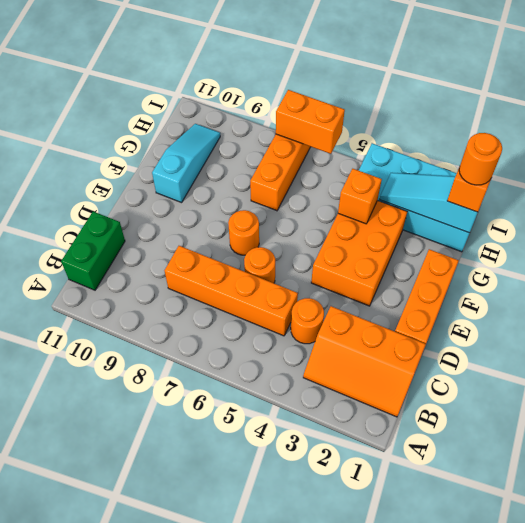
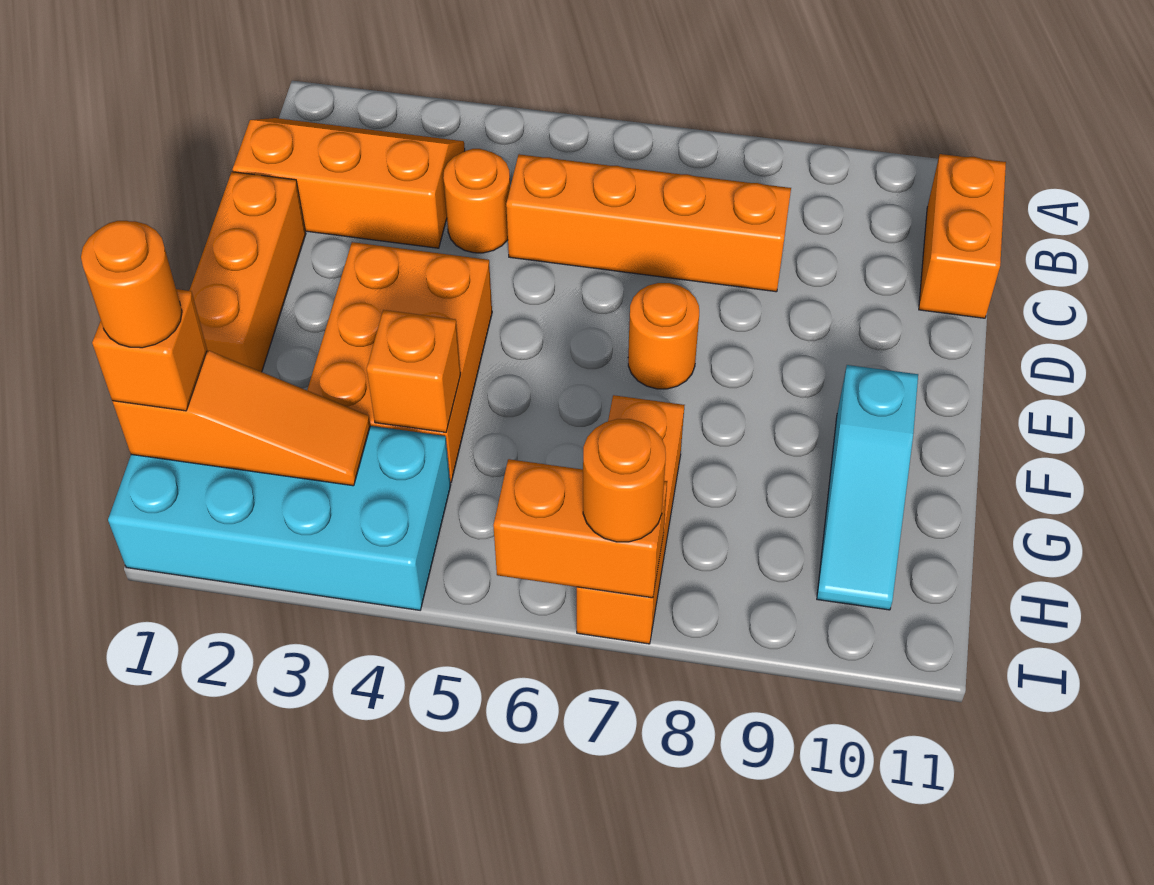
green brick B11:C11 level 1 -> orange brick B11:C11 level 1
orange round brick D6 level 1 -> orange round brick I7 level 3
cyan slope H1:H3 level 2 top 1 -> orange slope H1:H3 level 2 top 1

